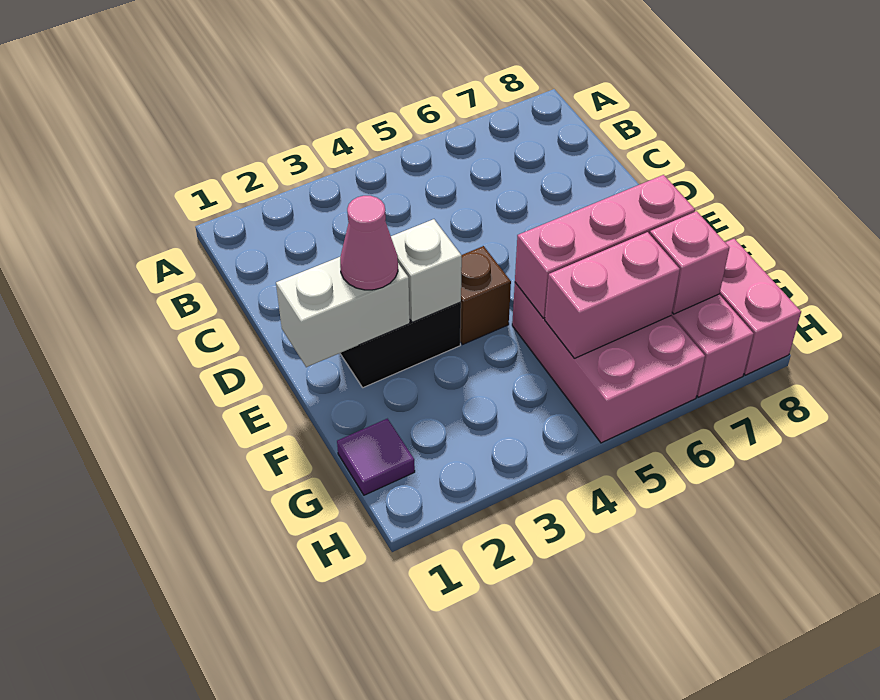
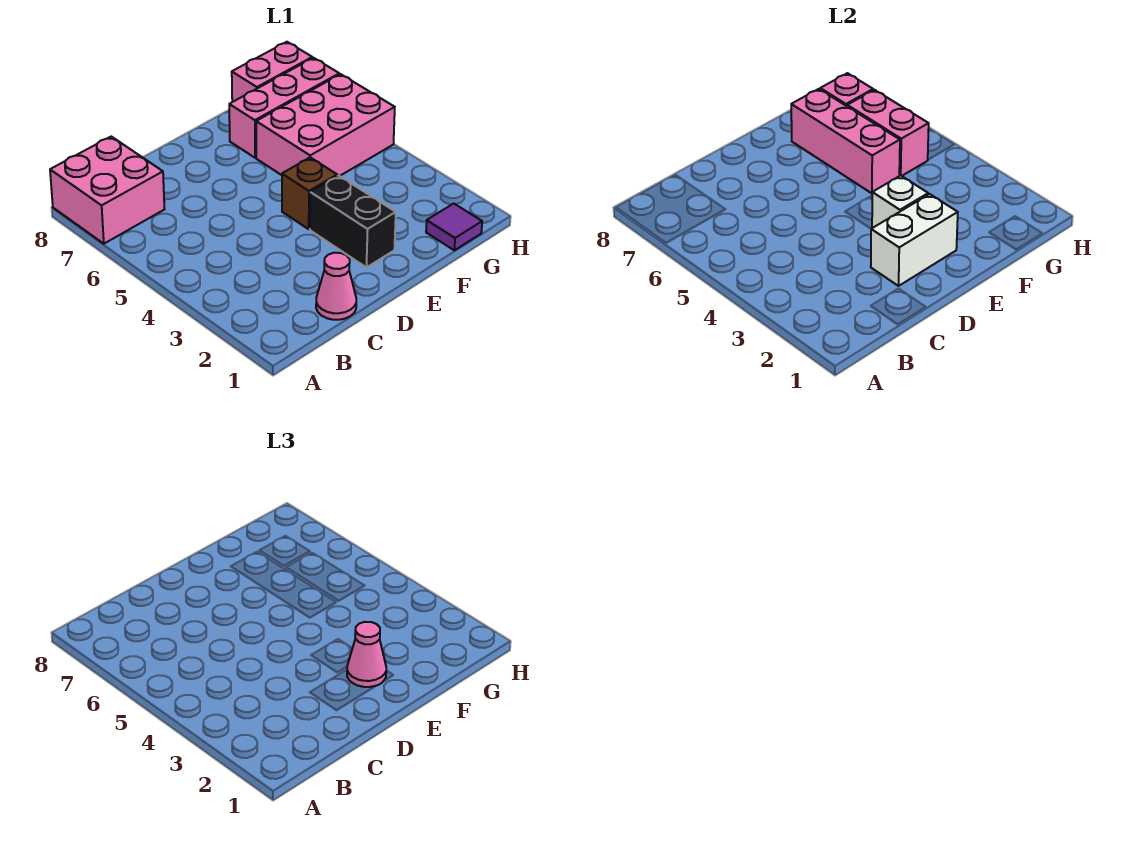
none -> pink brick A7:B8 level 1
none -> pink cone C1 level 1
white brick E1:E2 level 2 -> white brick D2:E2 level 2

